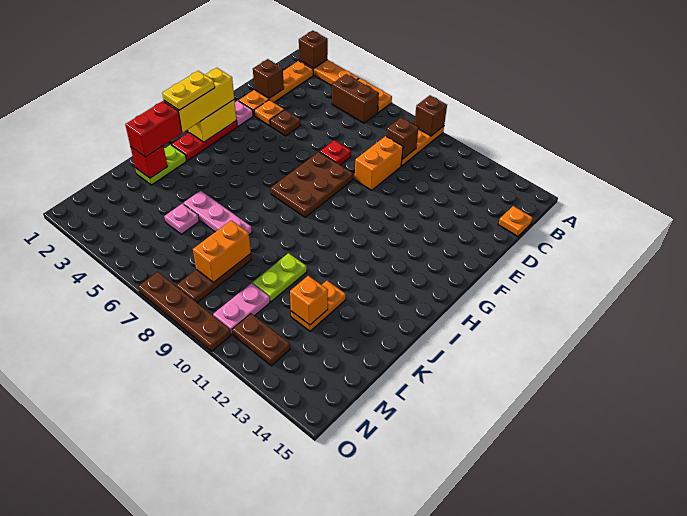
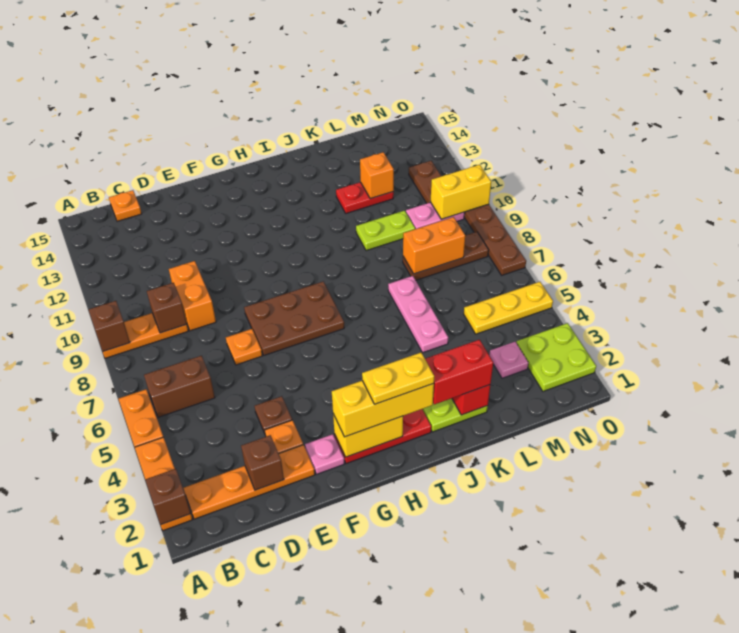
brown brick B5:B6 level 1 -> brown brick B6:C6 level 1
orange brick D9:E9 level 1 -> orange brick D9:D10 level 1
red plate E7 level 1 -> orange plate E7 level 1
orange plate K12:L12 level 1 -> red plate K12:L12 level 1
pink plate L5 level 1 -> pink plate M3 level 1
none -> yellow plate M5:O5 level 1
none -> lime plate N2:O3 level 1
none -> yellow brick N10:O10 level 2

